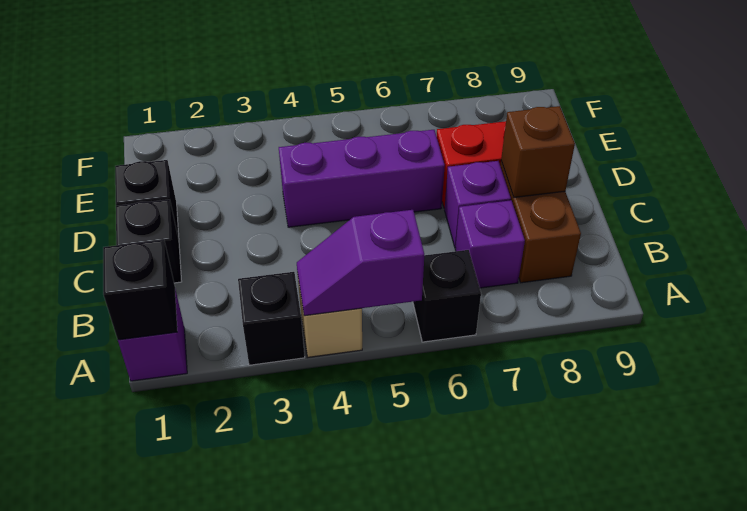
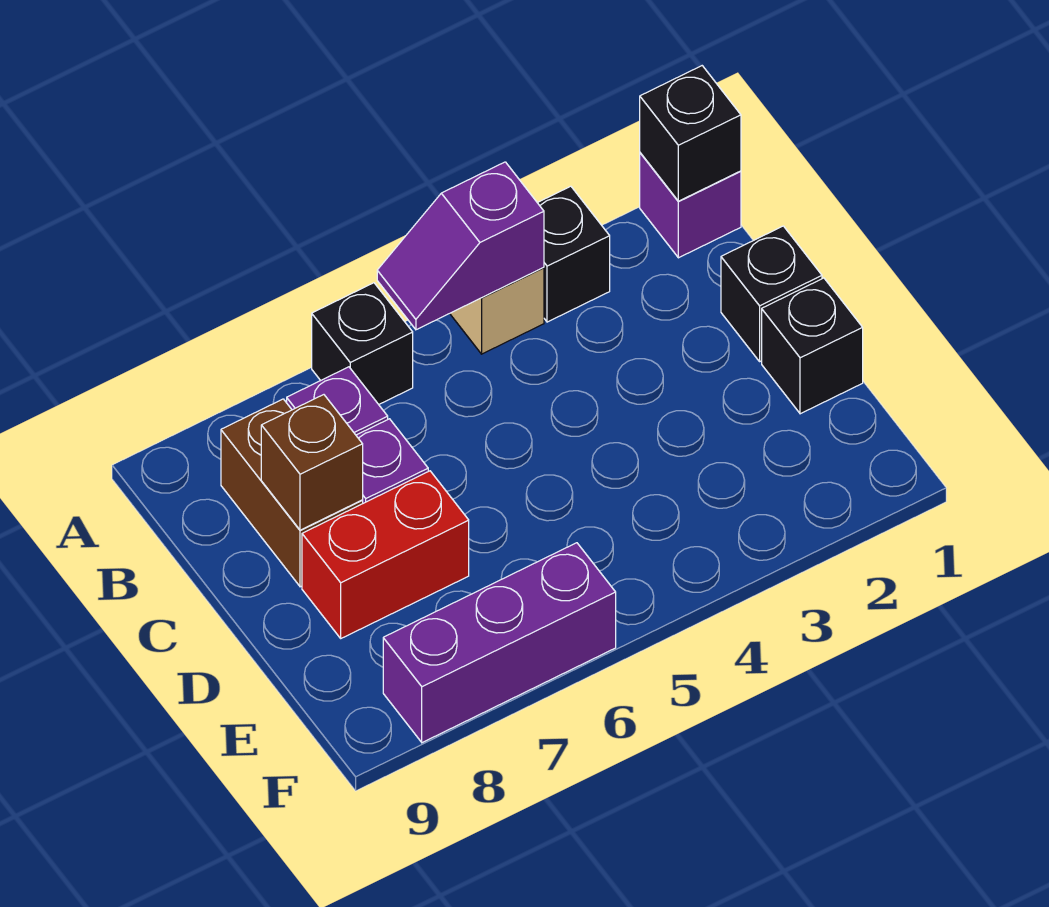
purple slope A4:A5 level 2 top 5 -> purple slope A4:A5 level 2 top 4
purple brick D4:D6 level 1 -> purple brick F6:F8 level 1

